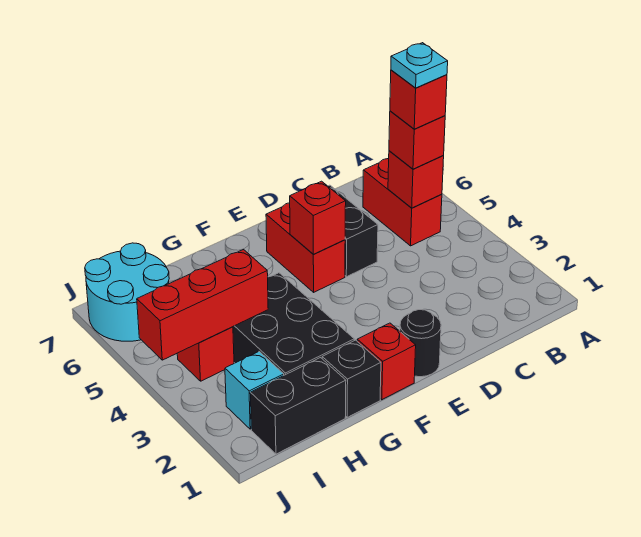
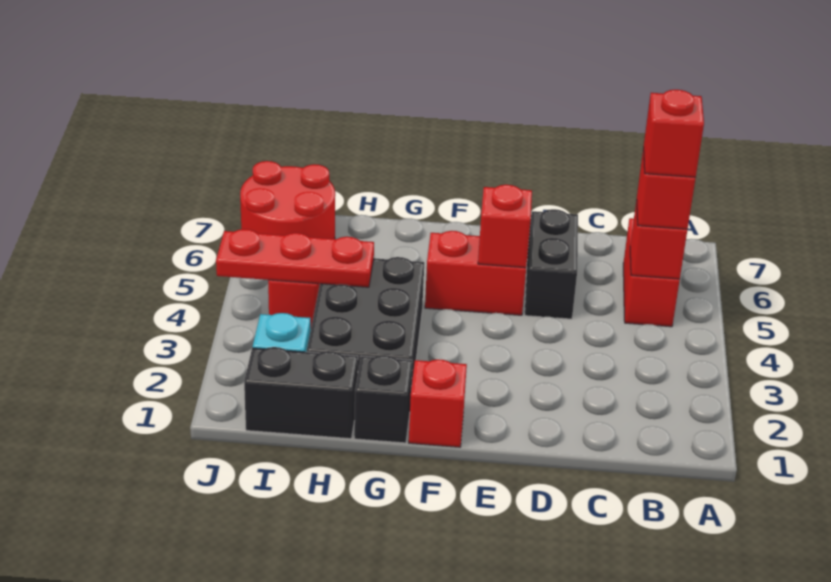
cyan plate B5 level 5 -> none
black round brick E1 level 1 -> none
red brick E5:E6 level 1 -> red brick E5:F5 level 1
red brick H4:J4 level 2 -> red plate H4:J4 level 2
cyan round brick I6:J7 level 1 -> red round brick I6:J7 level 1

